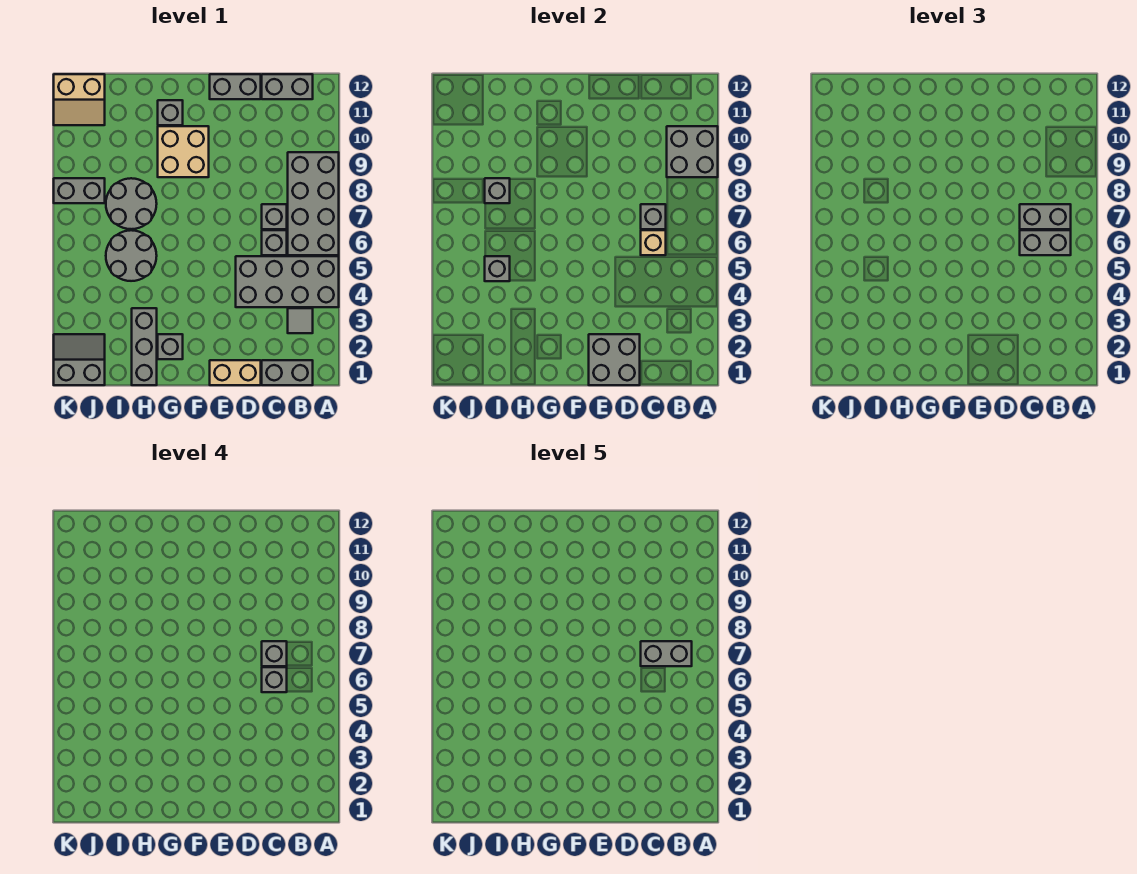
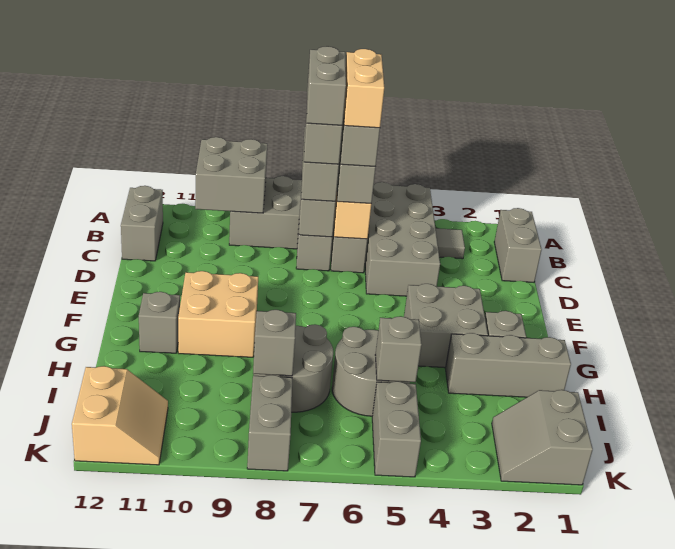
tan brick D1:E1 level 1 -> tan brick B6:C6 level 5
grey brick D1:E2 level 2 -> grey brick F3:G4 level 1
grey brick D12:E12 level 1 -> grey brick J5:K5 level 1

